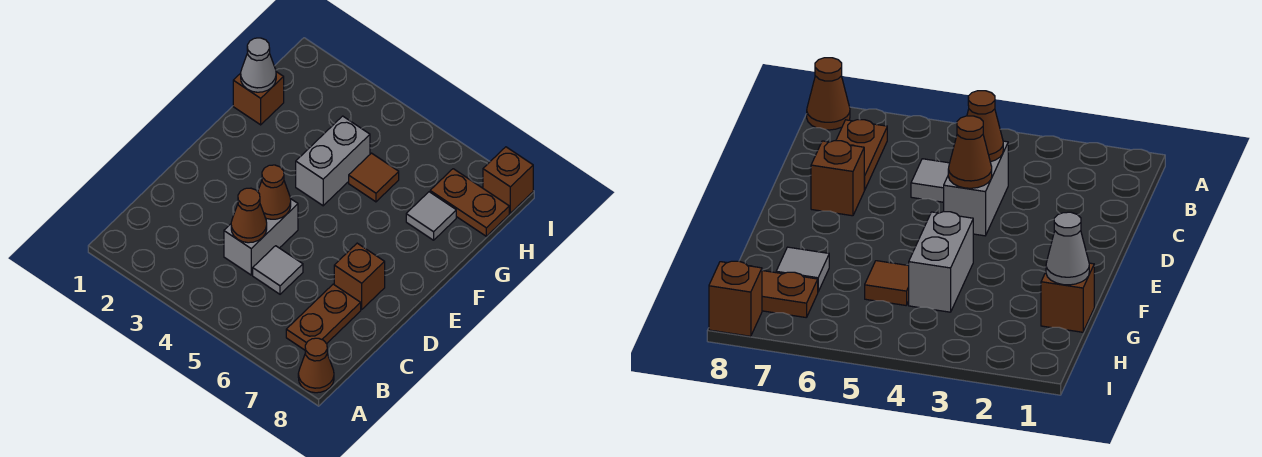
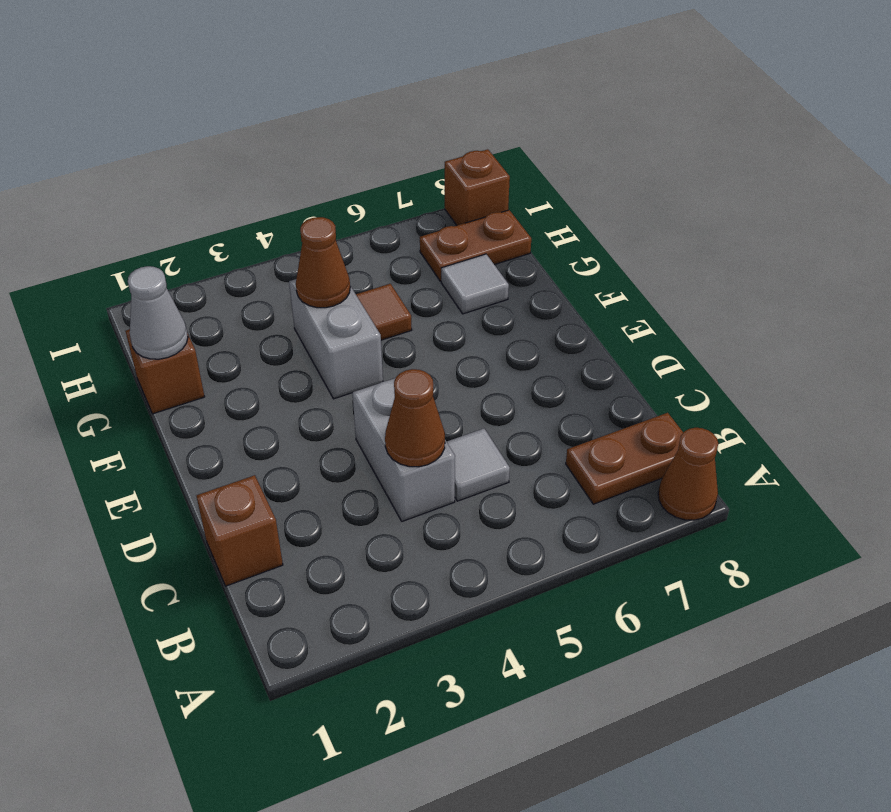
brown plate B7:C7 level 1 -> brown plate B7:B8 level 1
brown cone D4 level 2 -> brown cone G4 level 2
brown brick D7 level 1 -> brown brick C1 level 1

